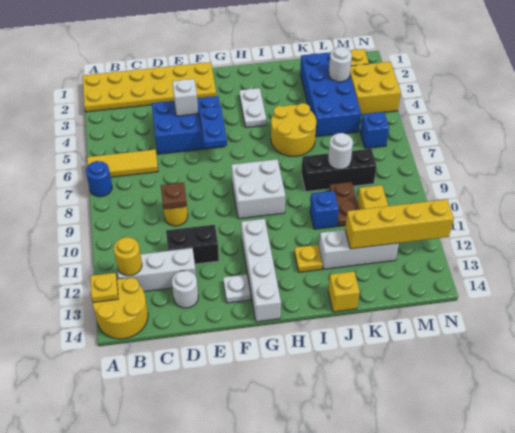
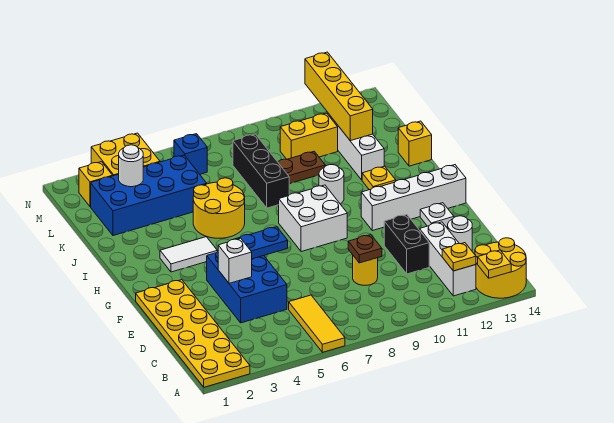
blue round brick A7 level 1 -> none
yellow round brick B12 level 2 -> yellow plate B12 level 2
white plate H3:H4 level 1 -> white tile H3:H4 level 1
blue brick J10 level 1 -> none
white round brick K8 level 2 -> white round brick I10 level 1

